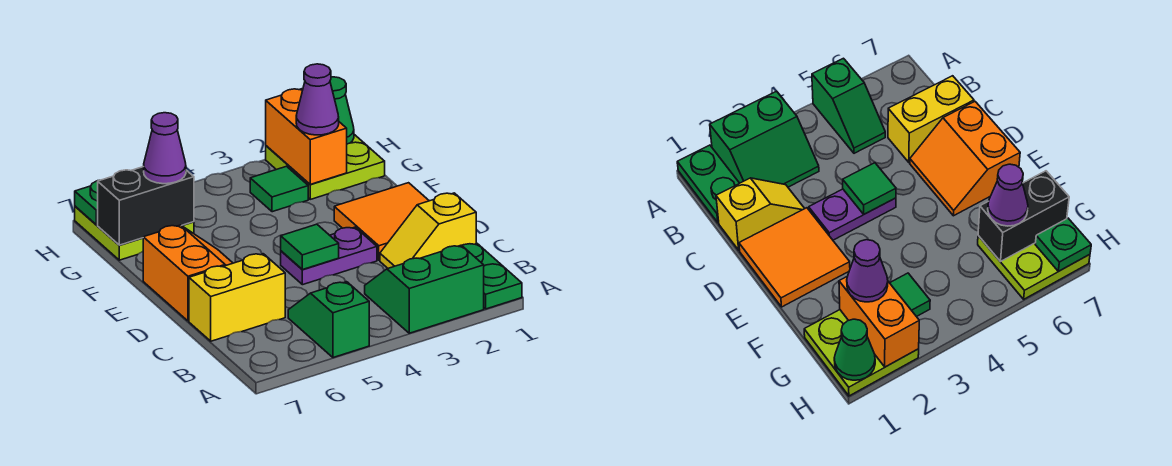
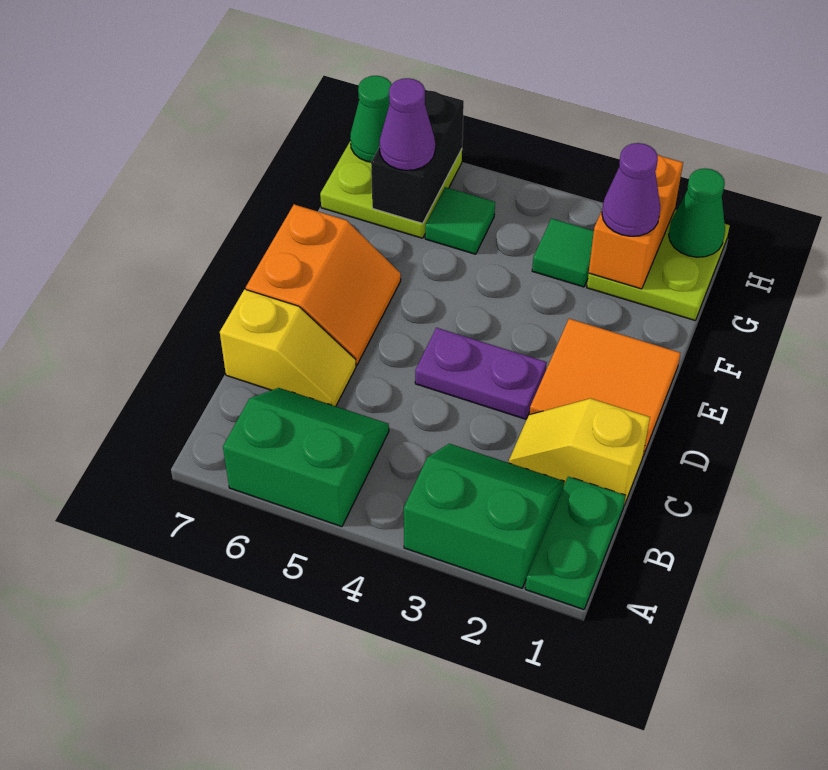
green slope A5:B5 level 1 top A -> green slope A5:B6 level 1 top A
yellow brick C6:C7 level 1 -> yellow slope C6:C7 level 1 top 7
green tile D4 level 2 -> green tile G5 level 1
black brick G6:G7 level 2 -> black brick G6:H6 level 2
green plate H7 level 2 -> green cone H7 level 2

